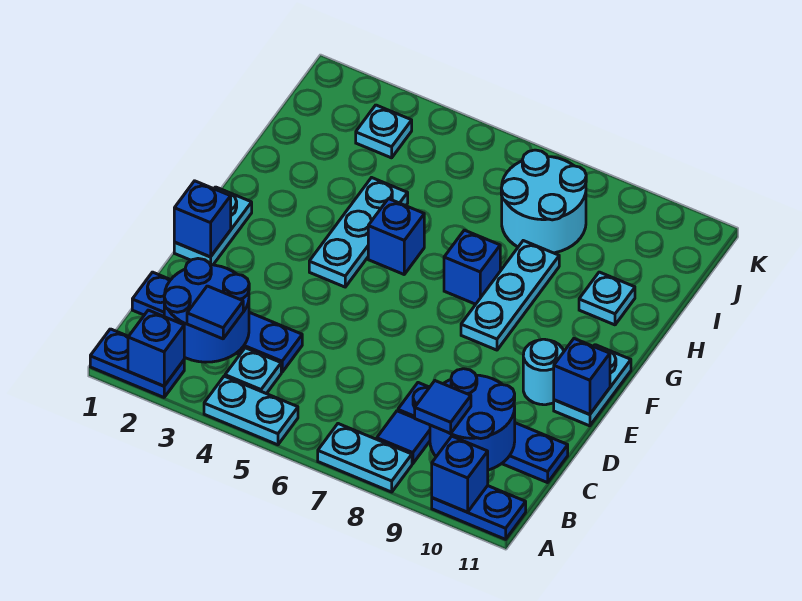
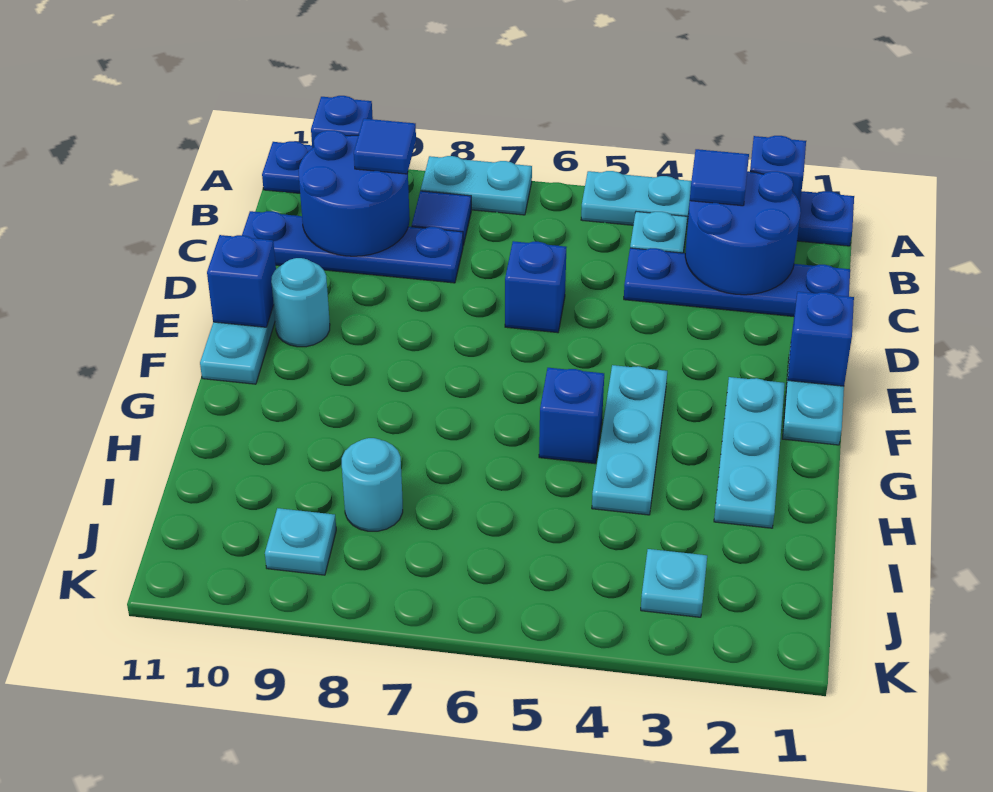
cyan plate F8:H8 level 1 -> cyan plate F2:H2 level 1
blue brick G7 level 1 -> blue brick D6 level 1
cyan plate H10 level 1 -> cyan plate J9 level 1
cyan round brick I7:J8 level 1 -> cyan round brick I8 level 1

